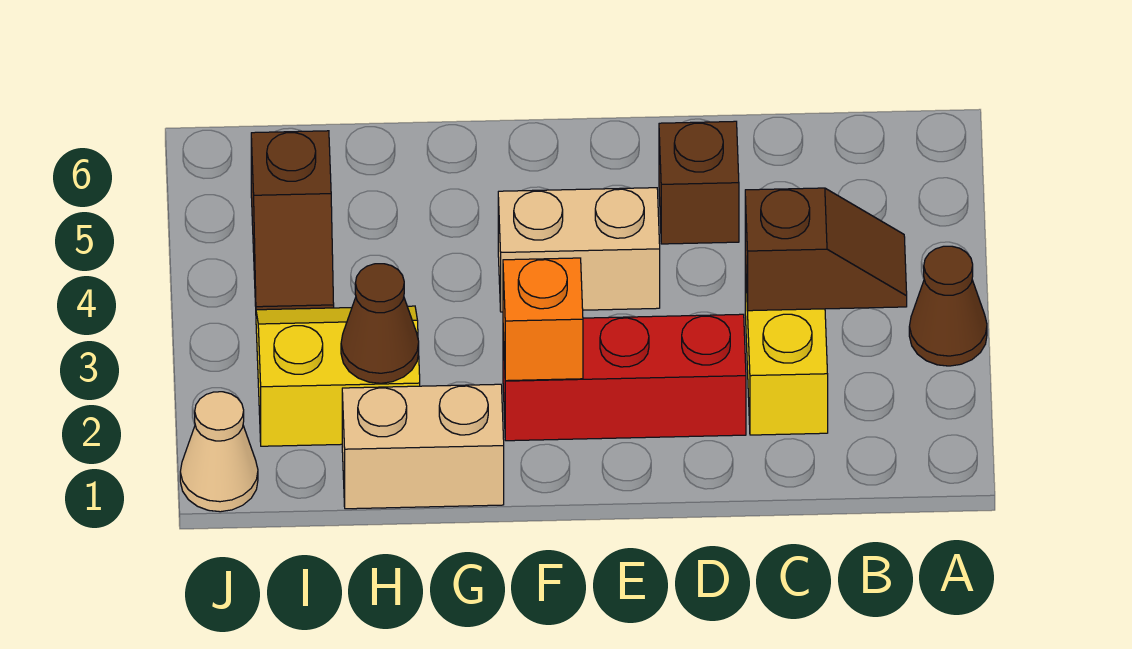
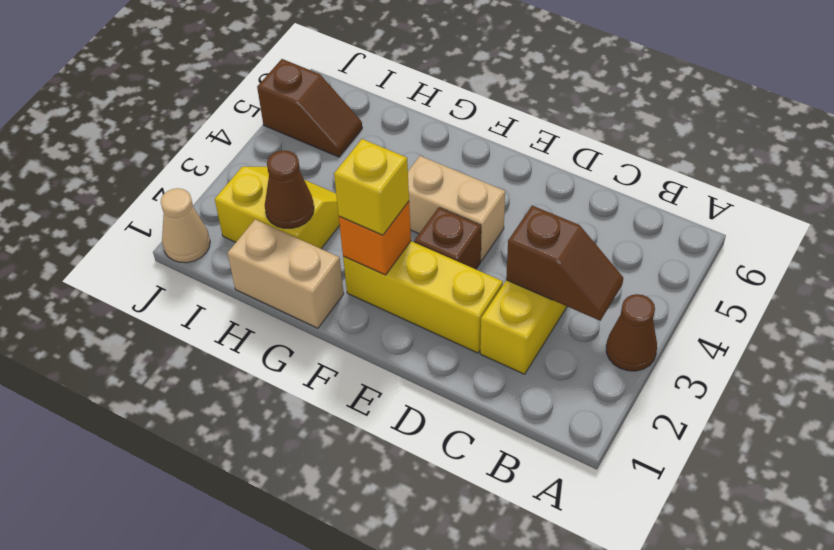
red brick D2:F2 level 1 -> yellow brick D2:F2 level 1
brown brick D5 level 1 -> brown brick E3 level 1
none -> yellow brick F2 level 3
brown slope I4:I5 level 1 top 5 -> brown slope I5:J5 level 1 top J

